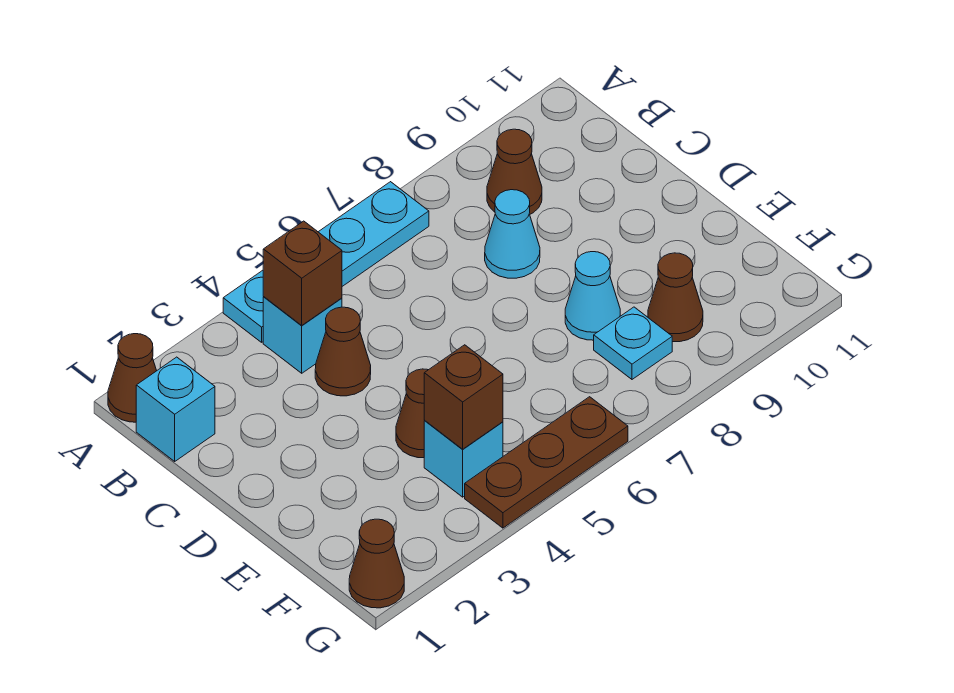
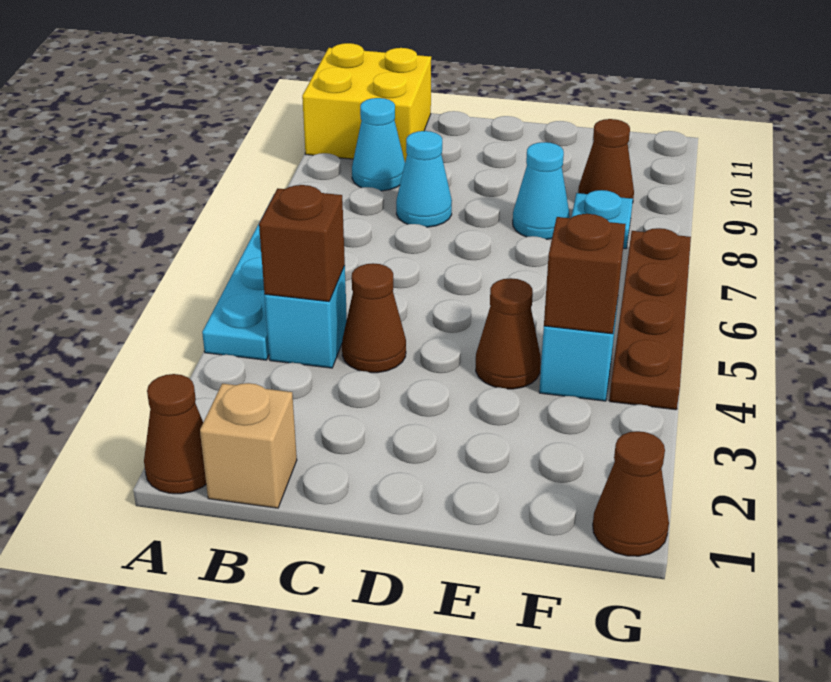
none -> yellow brick A10:B11 level 1
cyan brick B1 level 1 -> tan brick B1 level 1
brown cone B9 level 1 -> cyan cone B9 level 1
brown plate G4:G6 level 1 -> brown plate G4:G7 level 1

